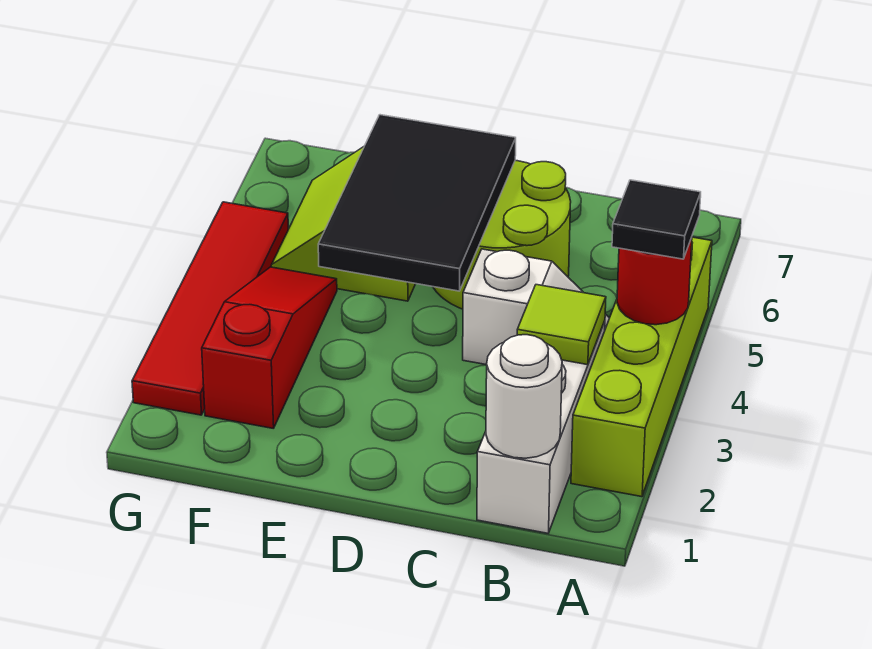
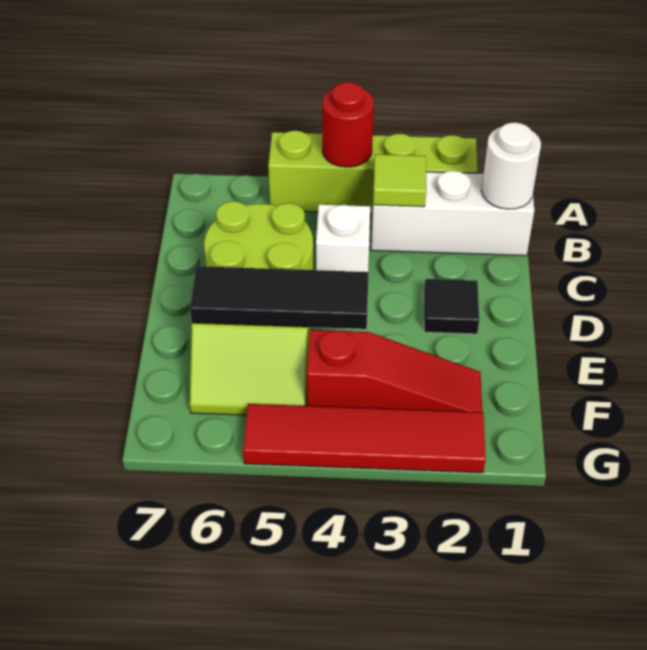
black tile A4 level 3 -> black tile D2 level 1
black tile D4:E6 level 2 -> black tile E4:E6 level 2
red slope F2:F4 level 1 top 2 -> red slope F2:F4 level 1 top 4

